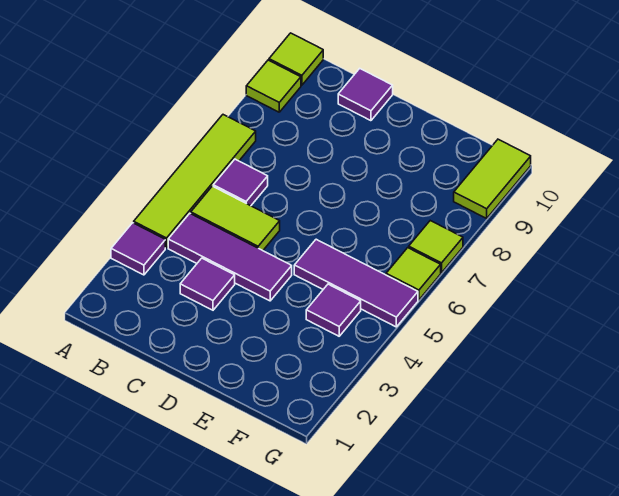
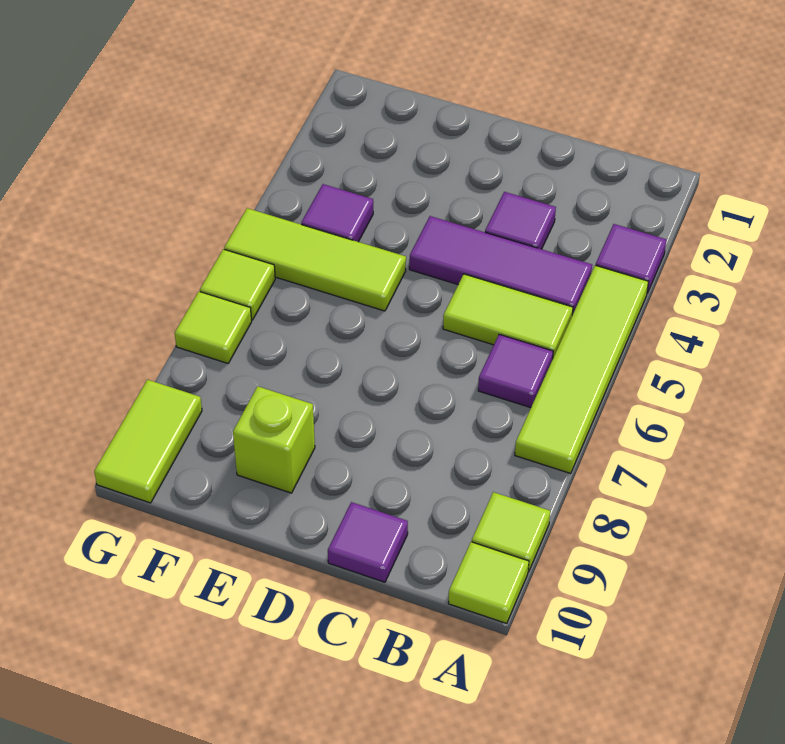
purple tile E5:G5 level 1 -> lime tile E5:G5 level 1
none -> lime brick E9 level 1

